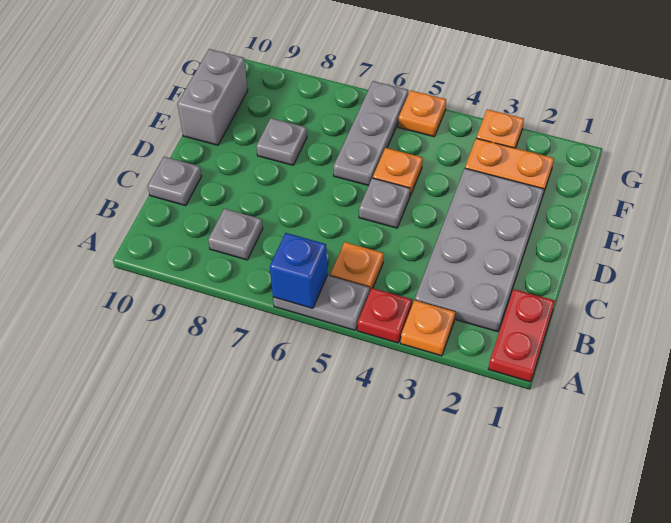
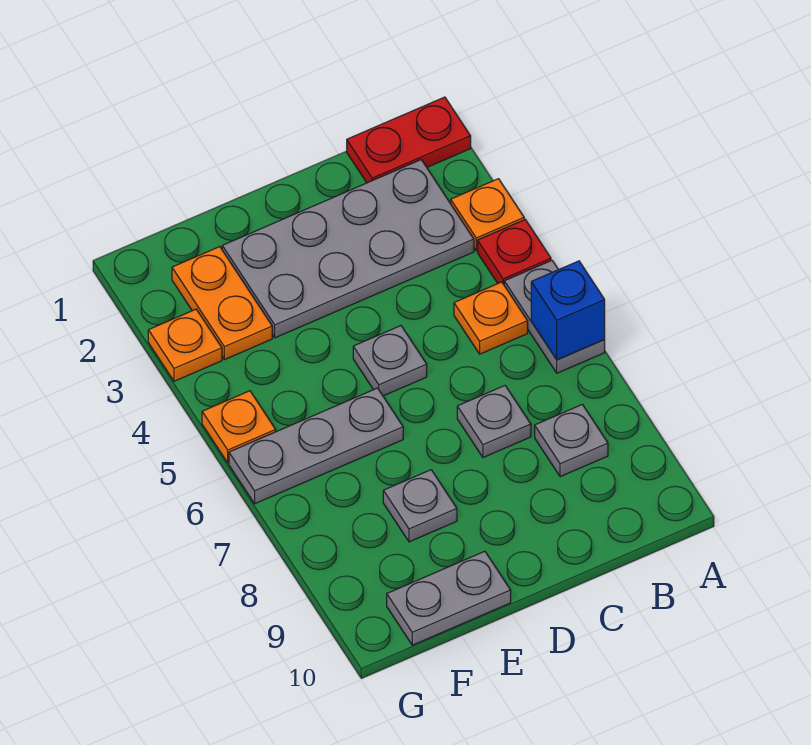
grey plate C10 level 1 -> grey plate C7 level 1
orange plate E5 level 1 -> none
grey brick E10:F10 level 1 -> grey plate E10:F10 level 1

